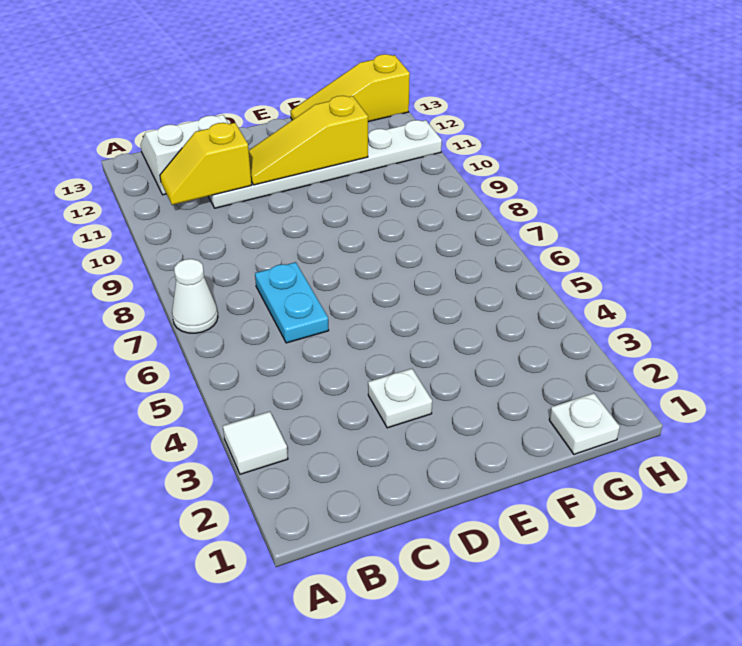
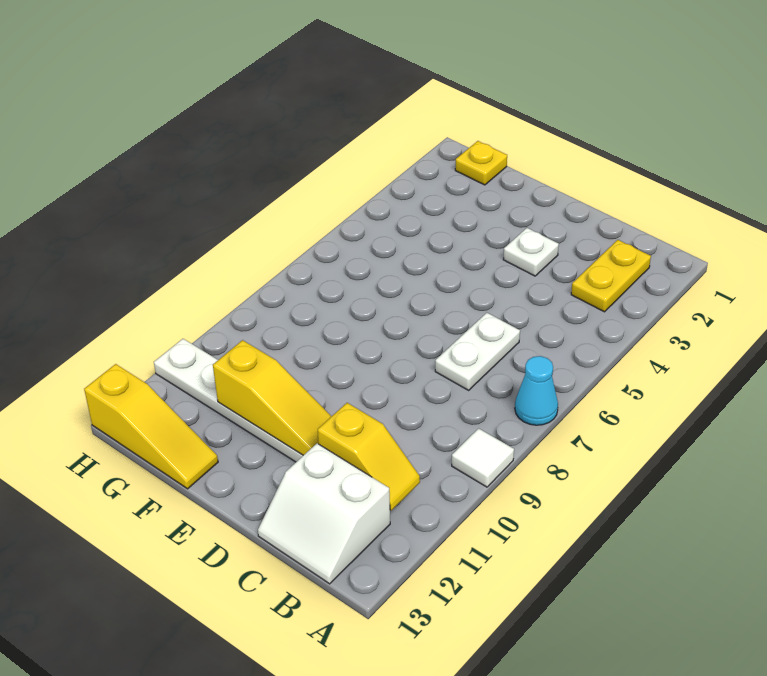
white tile A3 level 1 -> white tile A9 level 1
white cone A7 level 1 -> cyan cone A7 level 1
none -> yellow plate B2:B3 level 1
cyan plate C6:C7 level 1 -> white plate C6:C7 level 1
white plate G1 level 1 -> yellow plate G1 level 1

